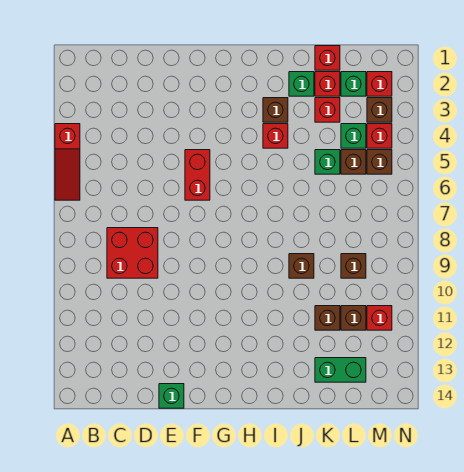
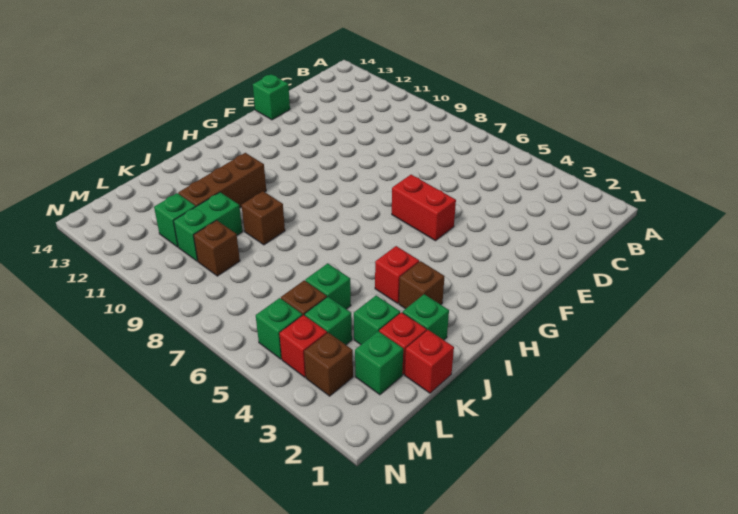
red slope A4:A6 level 1 top 4 -> none
red brick C8:D9 level 1 -> none
red brick K3 level 1 -> green brick K3 level 1
brown brick K11 level 1 -> brown brick I11:K11 level 1
green brick K13:L13 level 1 -> green brick K10:L10 level 1
brown brick L11 level 1 -> green brick L11 level 1
red brick M2 level 1 -> none
brown brick M5 level 1 -> green brick M5 level 1
red brick M11 level 1 -> none

